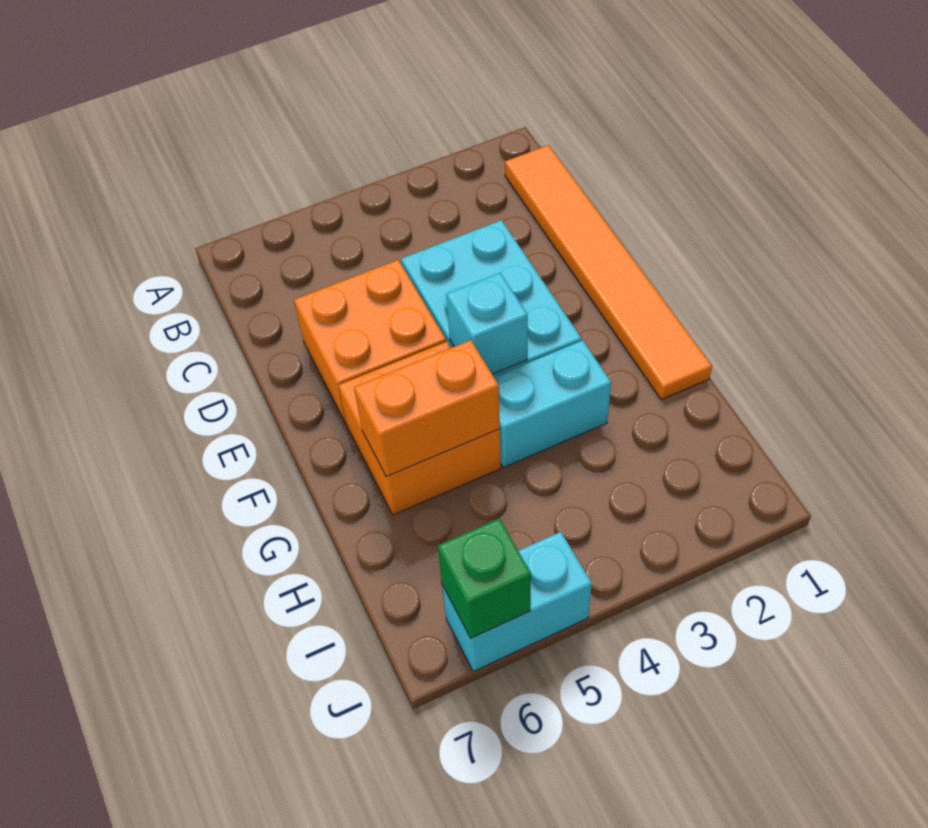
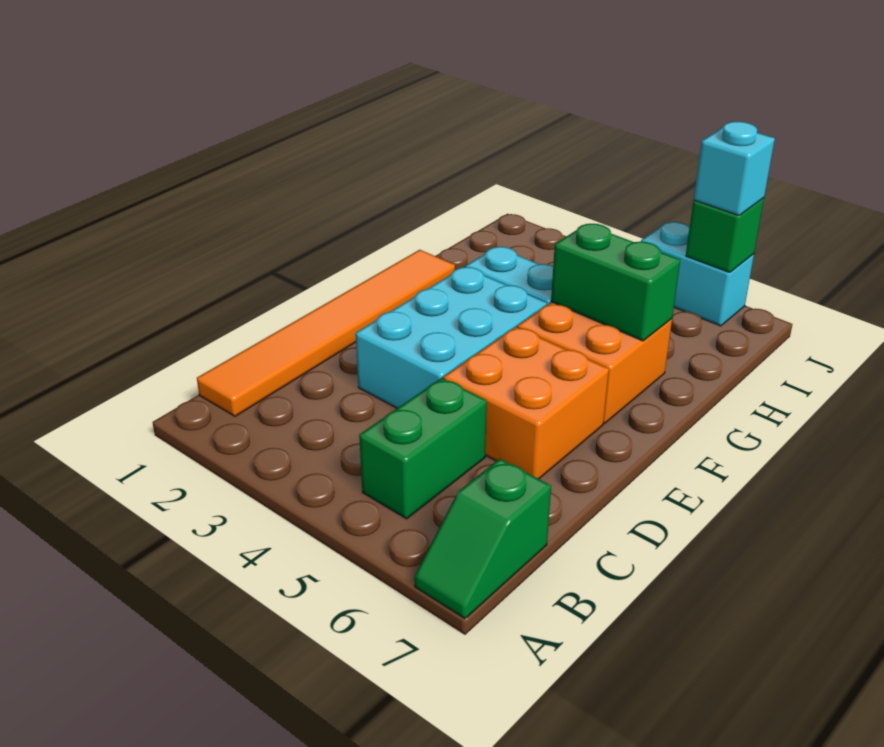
none -> green slope A7:B7 level 1 top B
none -> green brick B5:C5 level 1
cyan brick F4 level 2 -> cyan brick J6 level 3
orange brick G5:G6 level 2 -> green brick G5:G6 level 2

